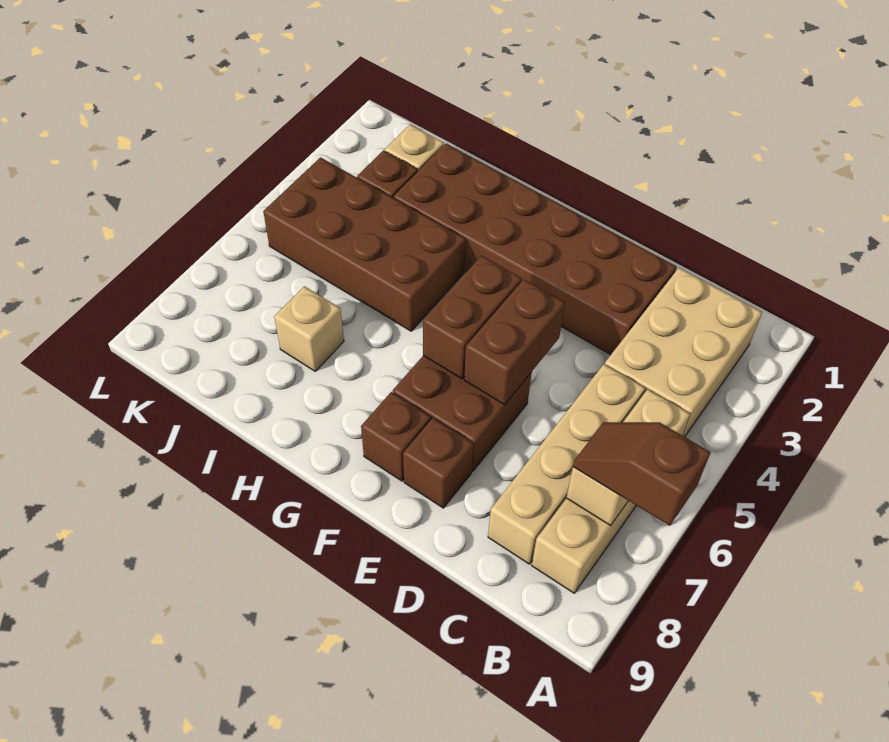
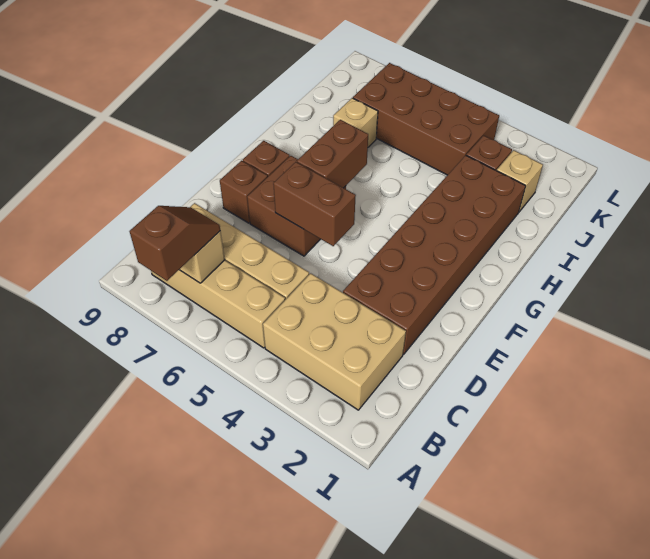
brown brick F5:F6 level 2 -> brown brick F6:G6 level 2
brown brick H4:K5 level 1 -> brown brick J4:K7 level 1

